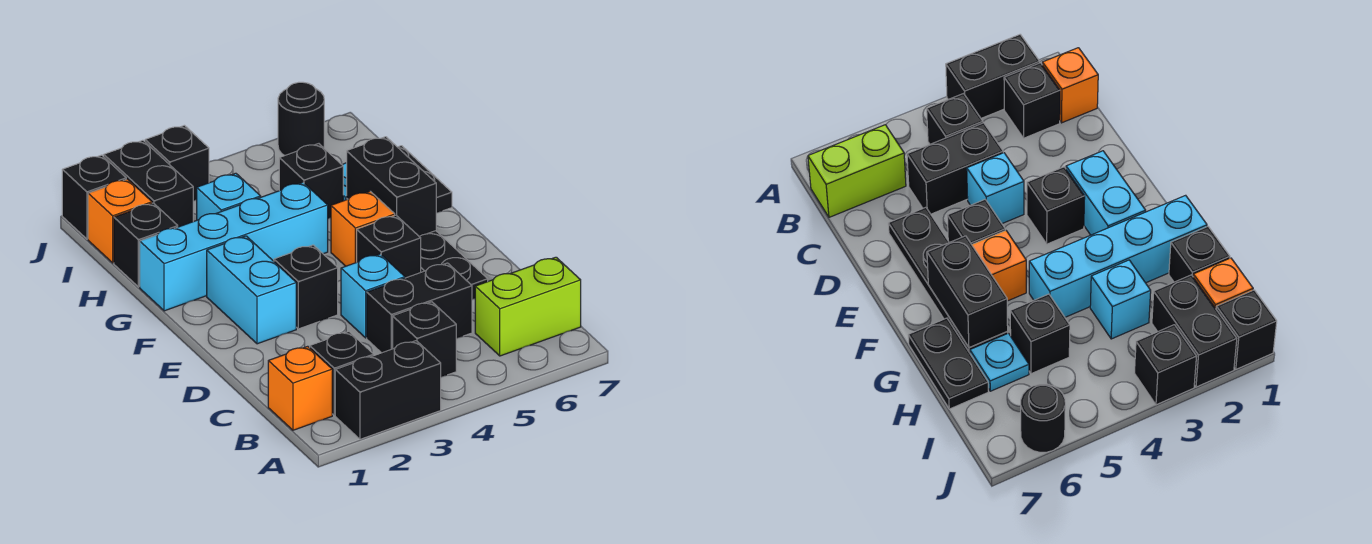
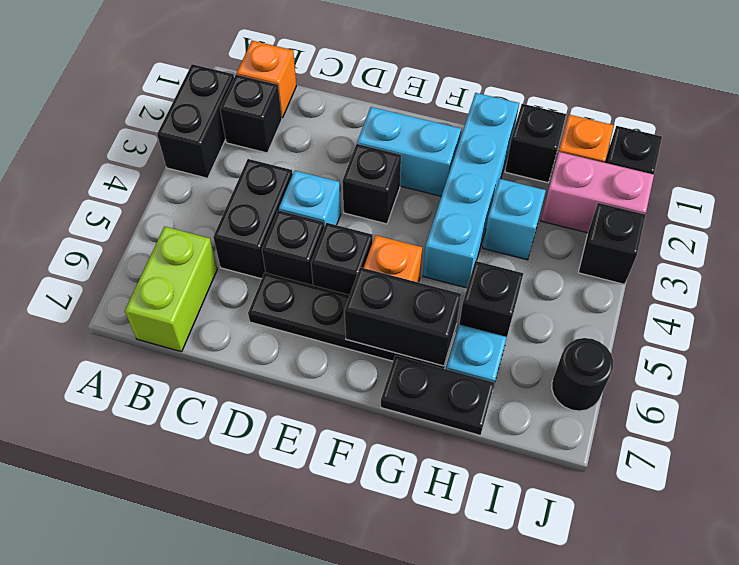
black brick B4 level 1 -> black brick D5 level 1
black brick I2:J2 level 1 -> pink brick I2:J2 level 1

